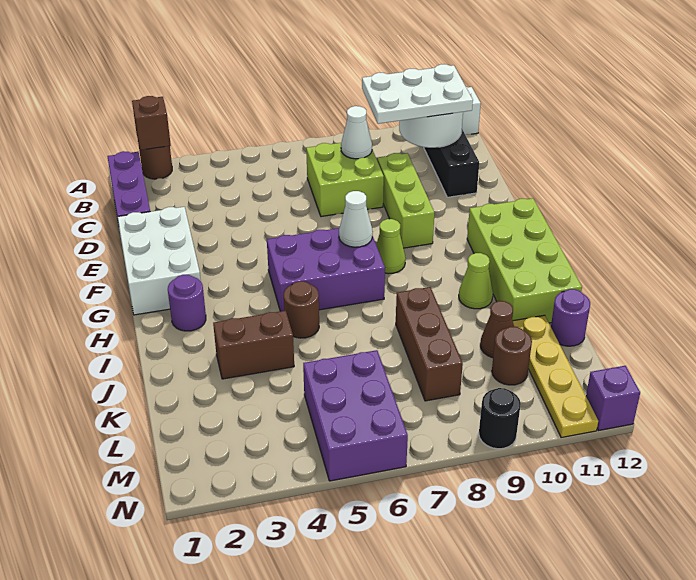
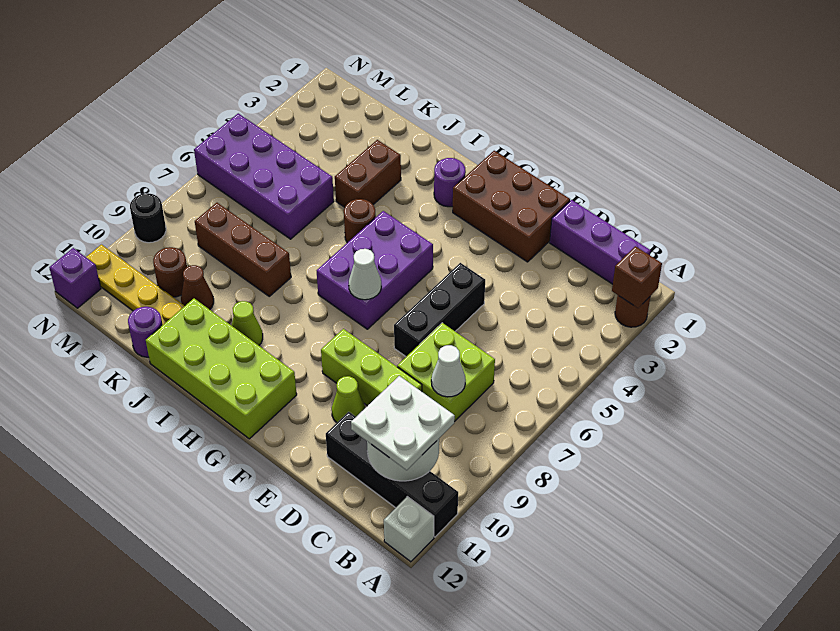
white plate B9:C11 level 3 -> white plate B10:C11 level 3
white brick E1:G2 level 1 -> brown brick E1:G2 level 1
none -> black brick E5:E7 level 1
lime cone G8 level 1 -> lime cone E10 level 1
purple brick L5:N6 level 1 -> purple brick K5:N6 level 1

